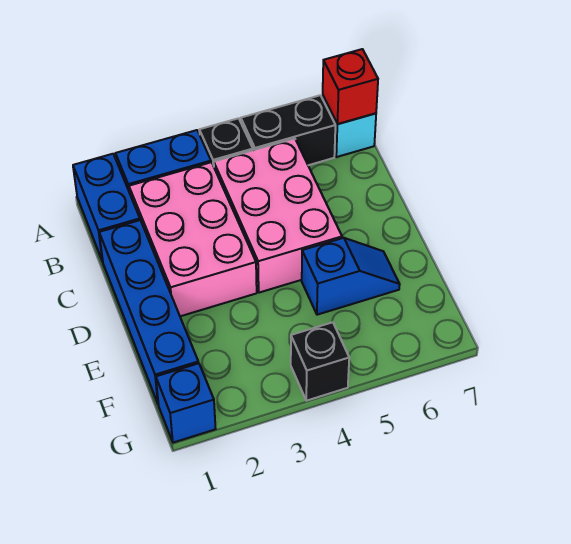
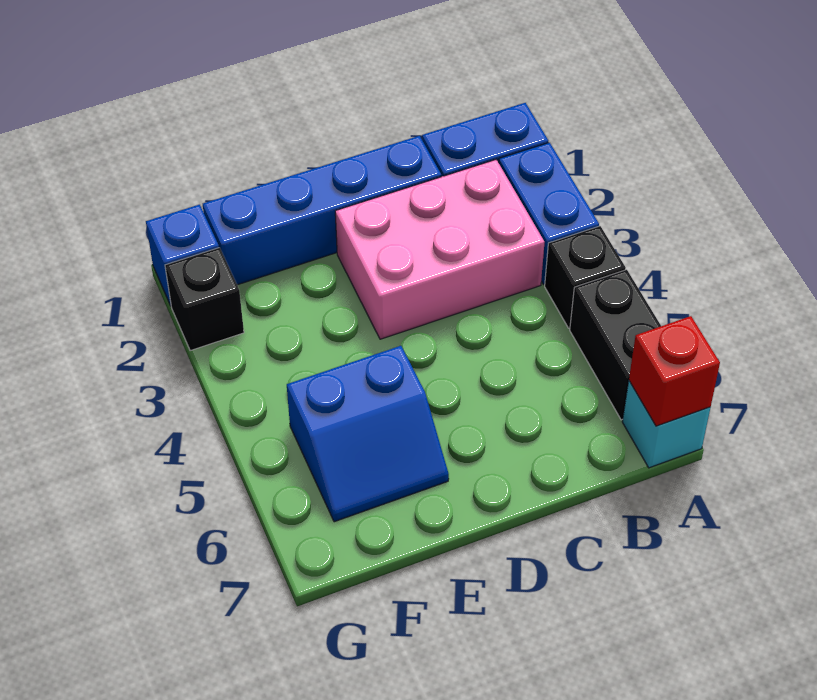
pink brick B4:D5 level 1 -> none
blue slope E5:E6 level 1 top 5 -> blue slope E5:F6 level 1 top 5
black brick G4 level 1 -> black brick G2 level 1

